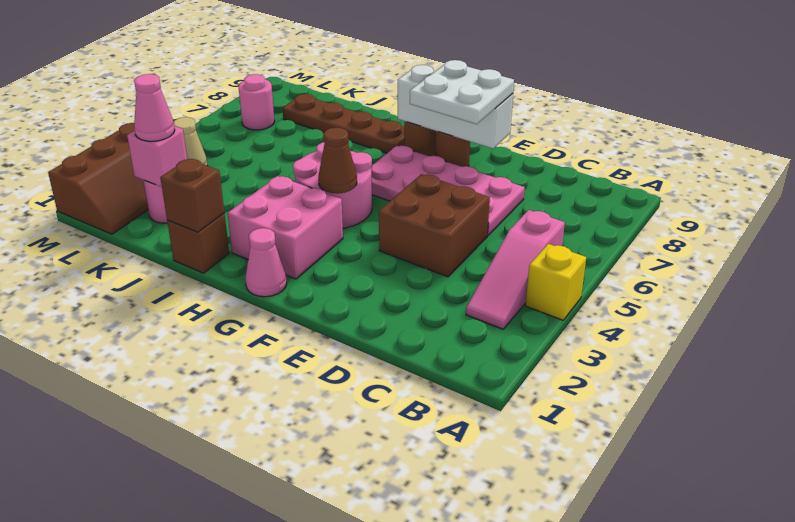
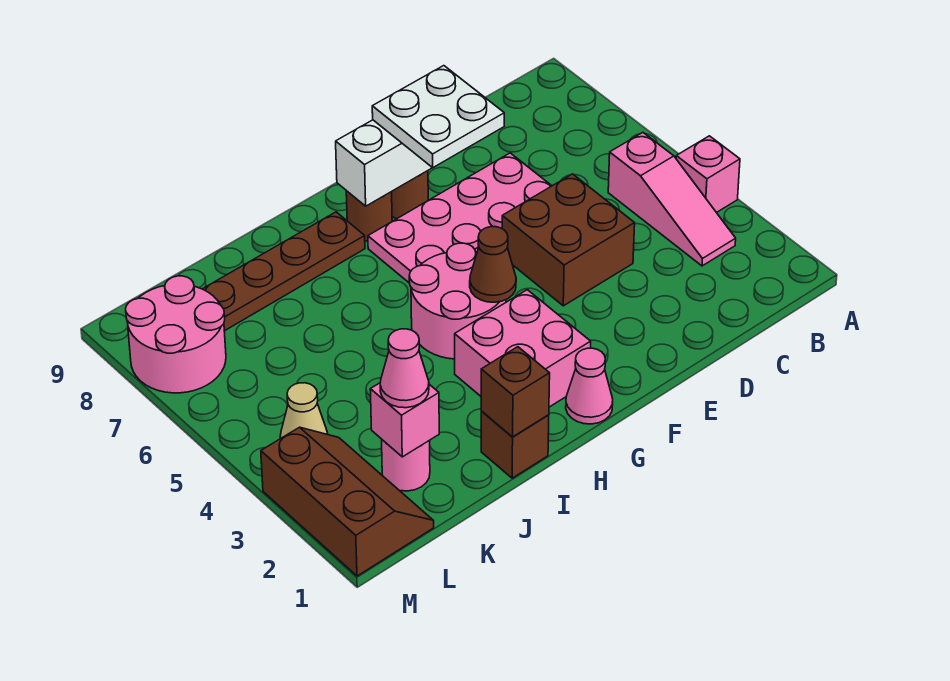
yellow brick A4 level 1 -> pink brick A4 level 1
pink round brick L7 level 1 -> pink round brick L7:M8 level 1

